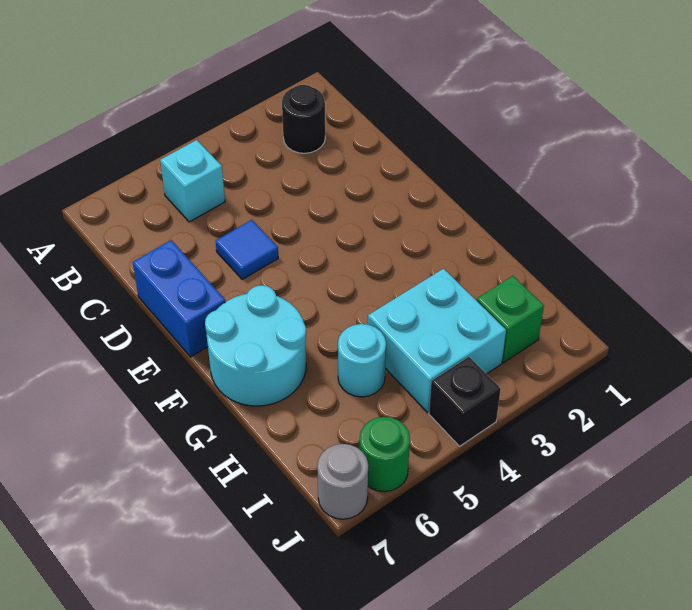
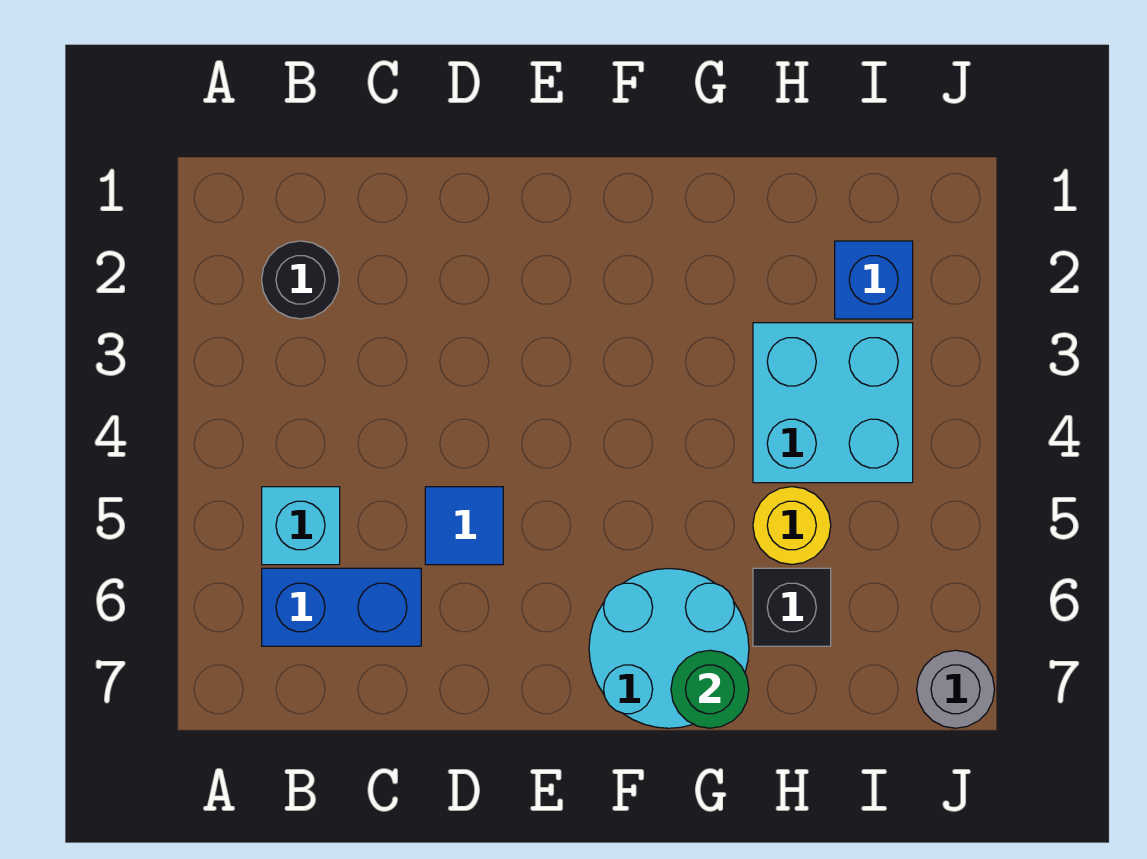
blue brick D7:E7 level 1 -> blue brick B6:C6 level 1
cyan round brick H5 level 1 -> yellow round brick H5 level 1
green brick I2 level 1 -> blue brick I2 level 1
black brick J4 level 1 -> black brick H6 level 1
green round brick J6 level 1 -> green round brick G7 level 2

